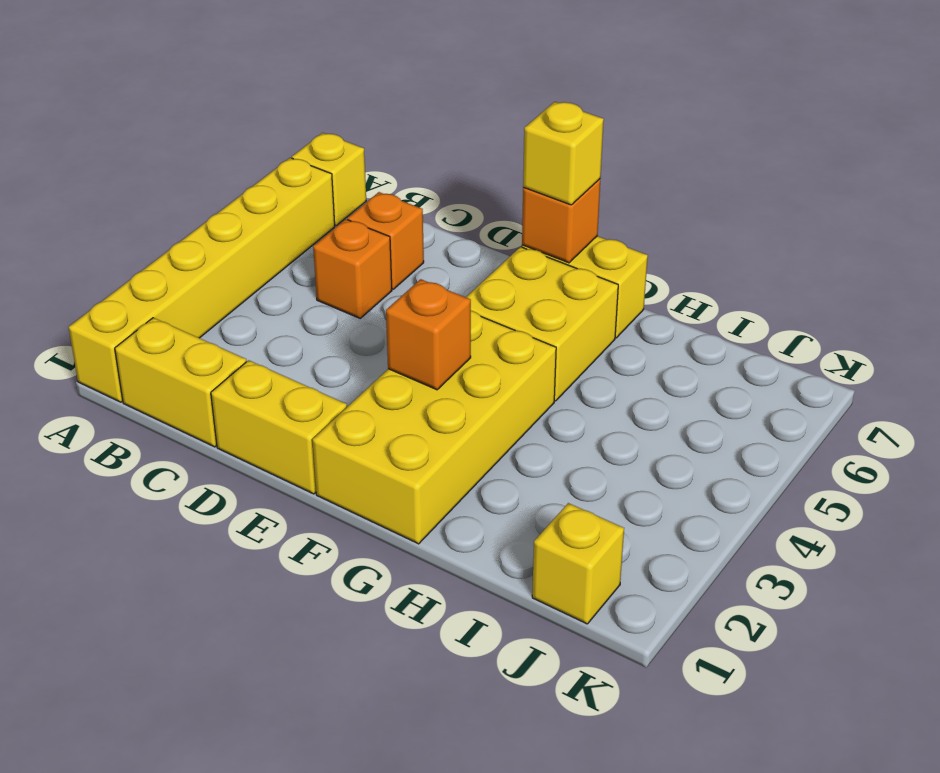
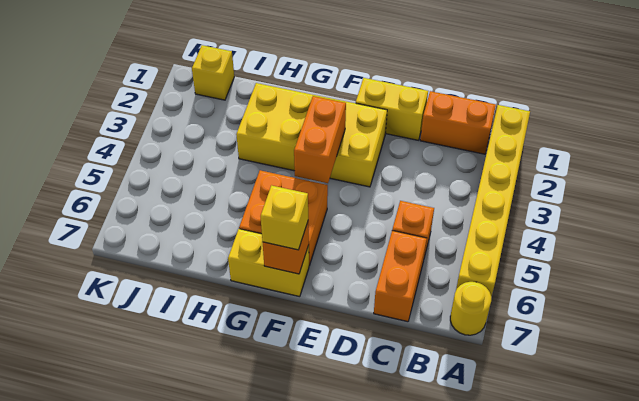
yellow brick A7 level 1 -> yellow round brick A7 level 1
yellow brick B1:C1 level 1 -> orange brick B1:C1 level 1
orange brick C6 level 1 -> orange brick C6:C7 level 1
yellow brick F1:G4 level 1 -> yellow brick E2:H3 level 1
orange brick F3 level 2 -> orange brick F3:F4 level 2
yellow brick F5:G6 level 1 -> orange brick F5:G6 level 1

